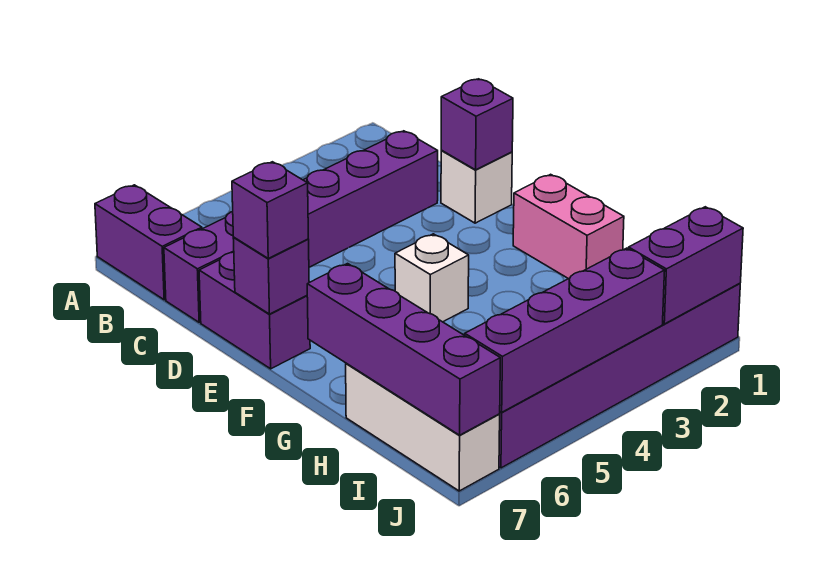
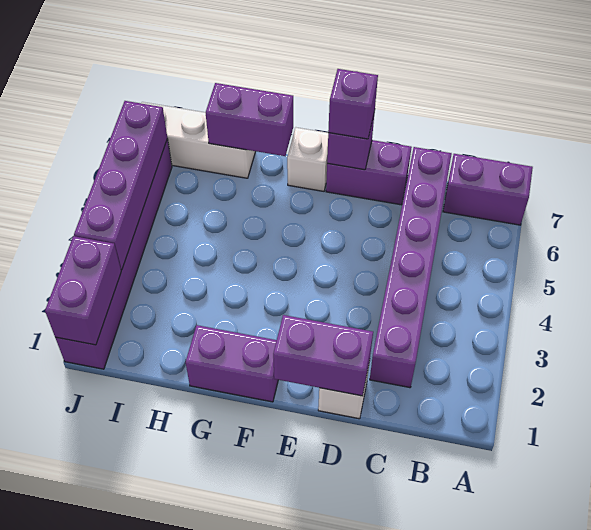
purple brick D1 level 2 -> purple brick D1:E1 level 2
pink brick F1:G1 level 1 -> purple brick F1:G1 level 1
white brick F4 level 1 -> white brick F7 level 1
purple brick G7:J7 level 2 -> purple brick G7:H7 level 2

